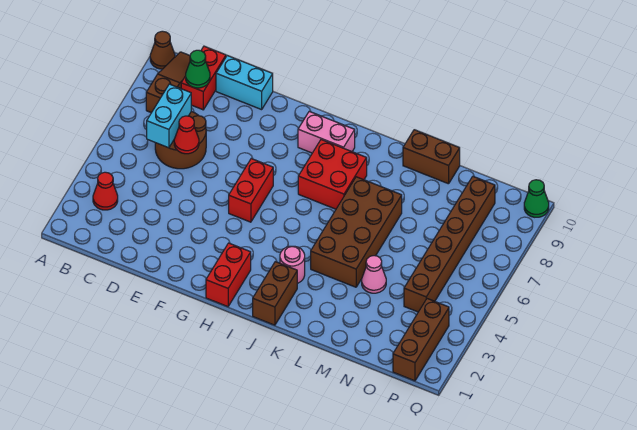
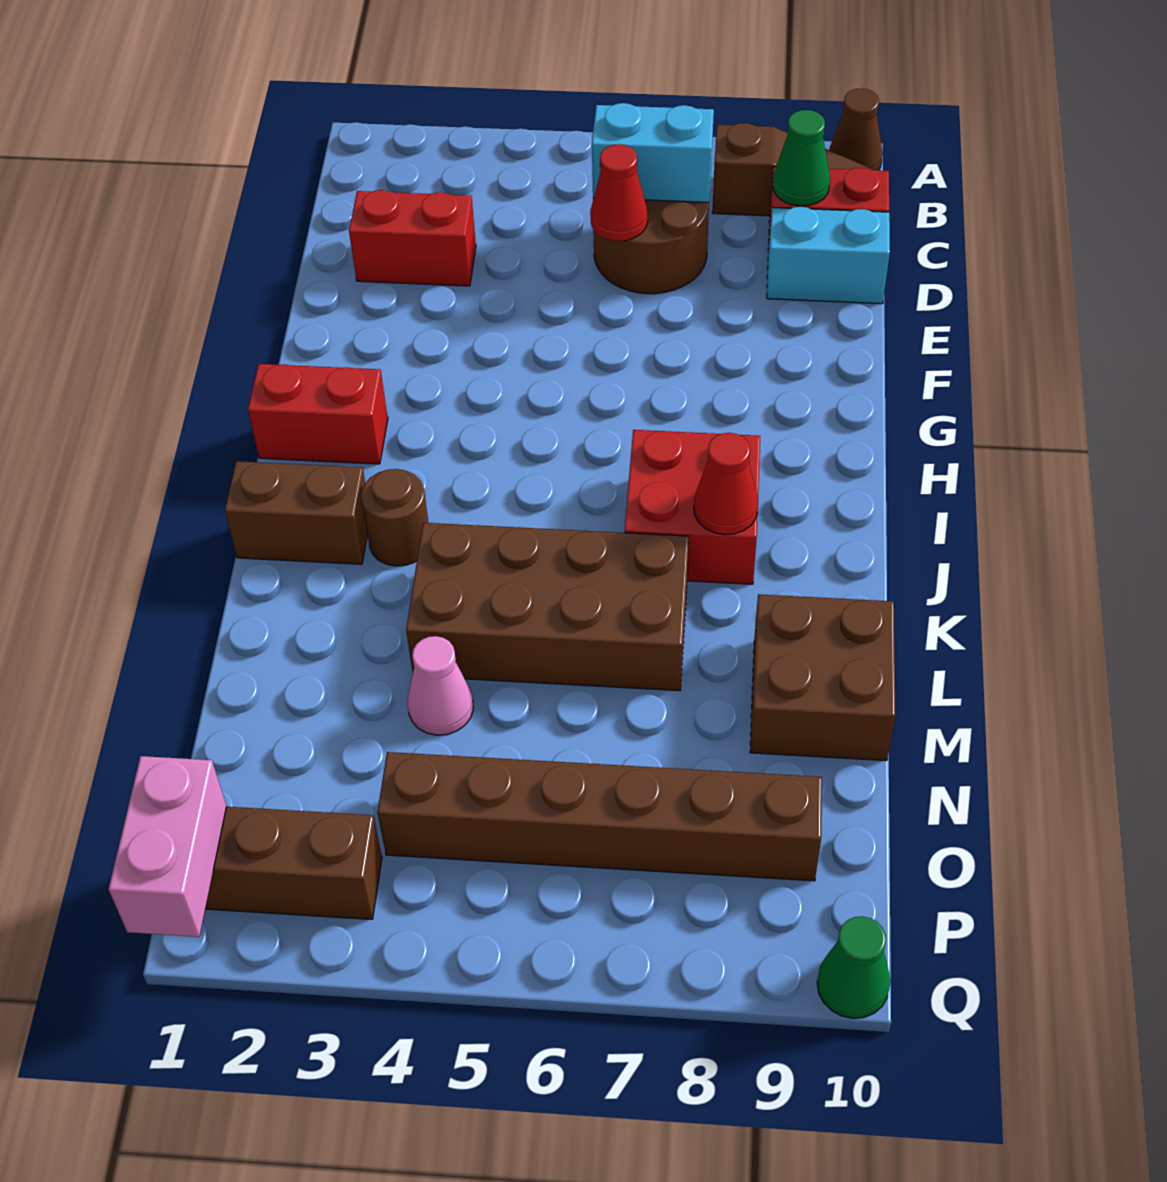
red cone B3 level 1 -> red cone J8 level 2
cyan brick D10:E10 level 1 -> cyan brick D9:D10 level 1
red brick G5:G6 level 1 -> red brick D2:D3 level 1
pink brick H9:I9 level 1 -> pink brick P1:Q1 level 2
pink round brick J3 level 1 -> brown round brick J3 level 1
brown brick L10:M10 level 1 -> brown brick L9:M10 level 1

